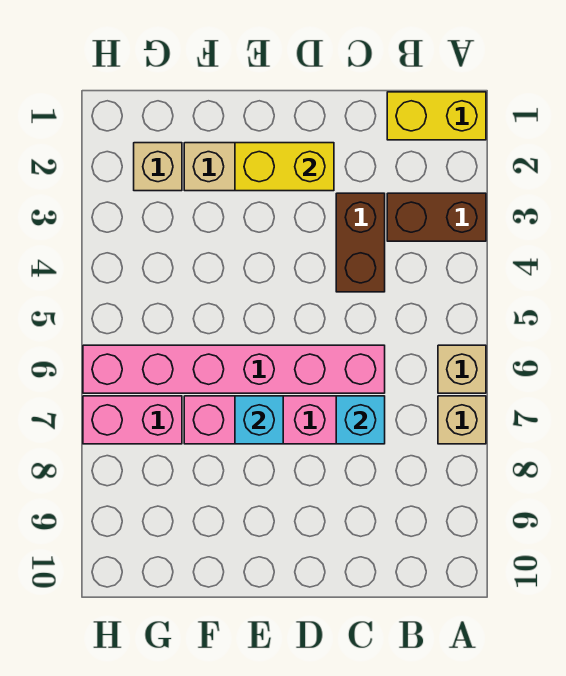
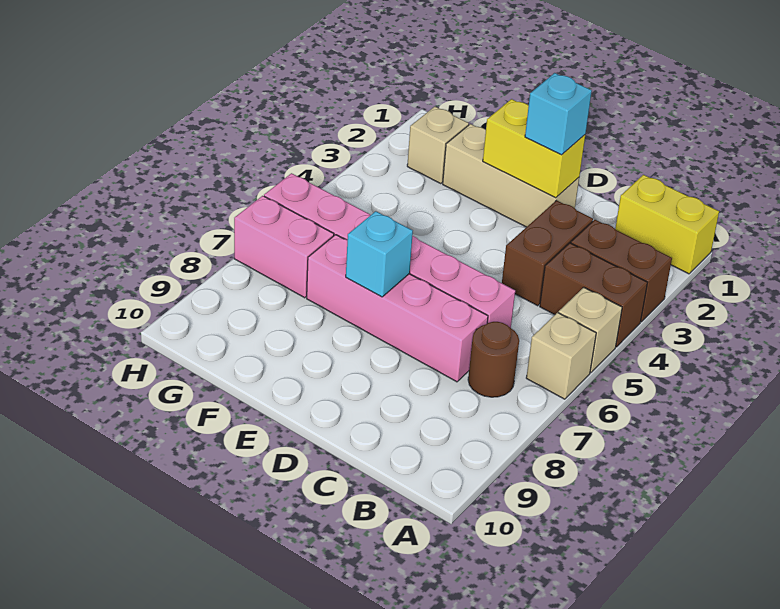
none -> brown brick A4:B4 level 1
tan brick A7 level 1 -> tan brick A5 level 1
none -> brown round brick B7 level 1
cyan brick C7 level 2 -> cyan brick D2 level 3

